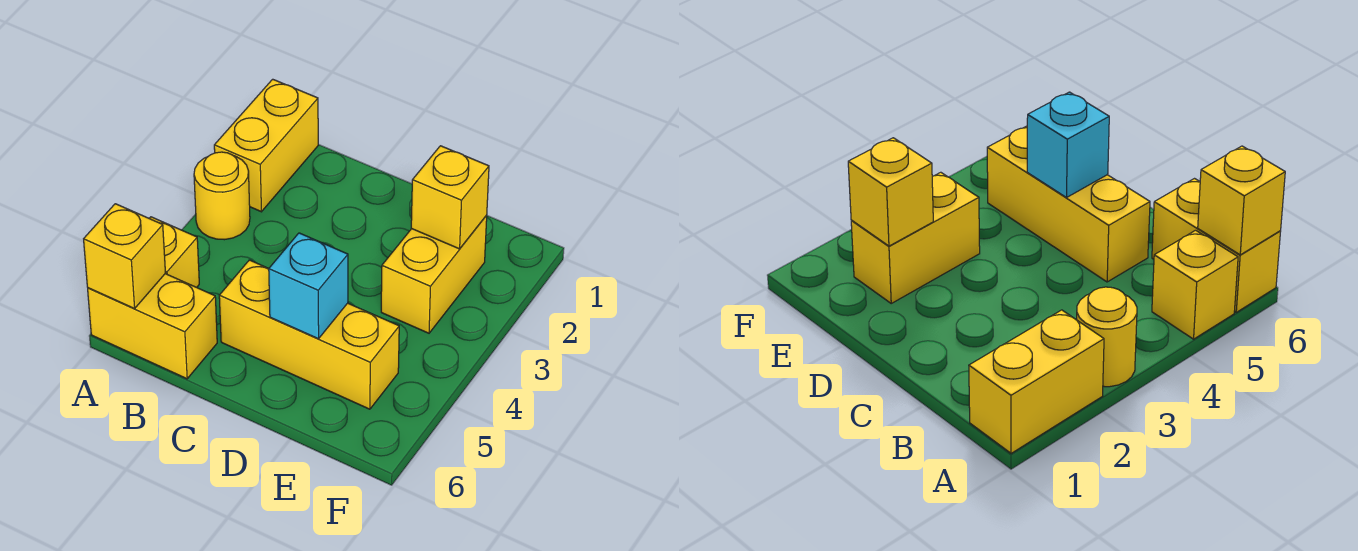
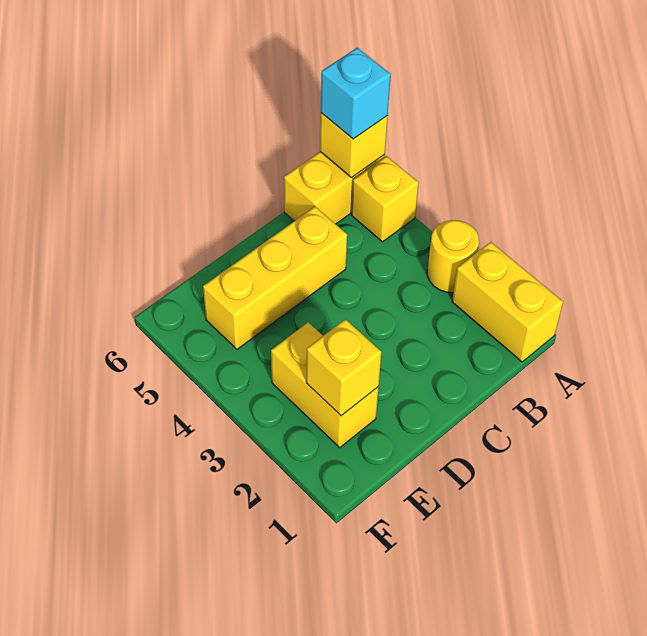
cyan brick D5 level 2 -> cyan brick A6 level 3

